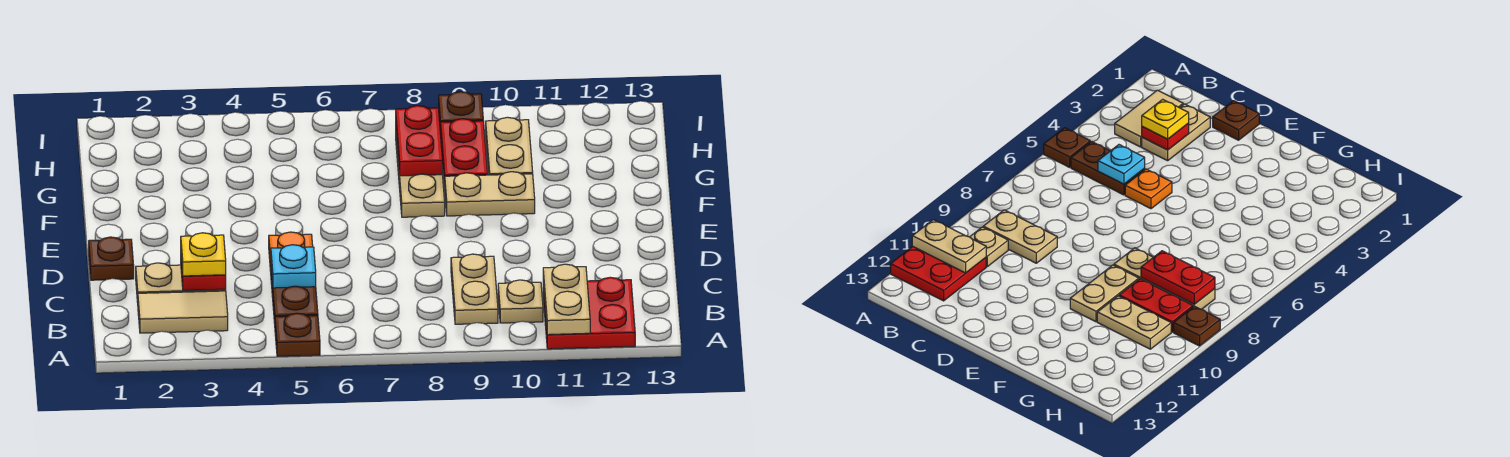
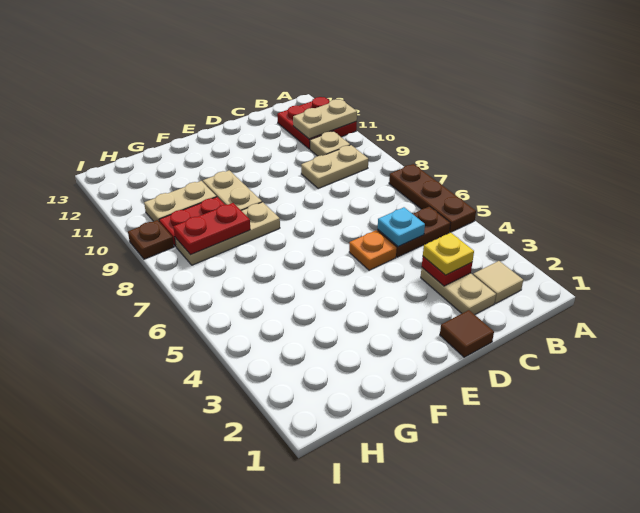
brown plate A5 level 1 -> brown plate A5:A7 level 1
tan tile B2:B3 level 1 -> tan tile B2 level 1
brown plate D1 level 1 -> brown tile D1 level 1

